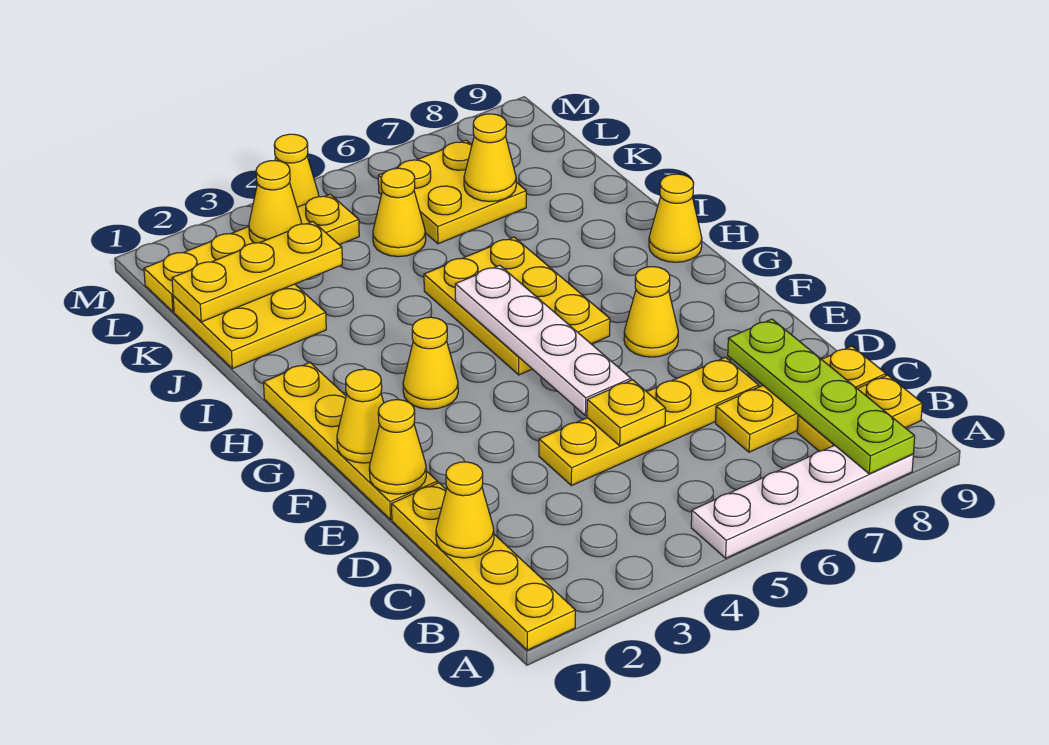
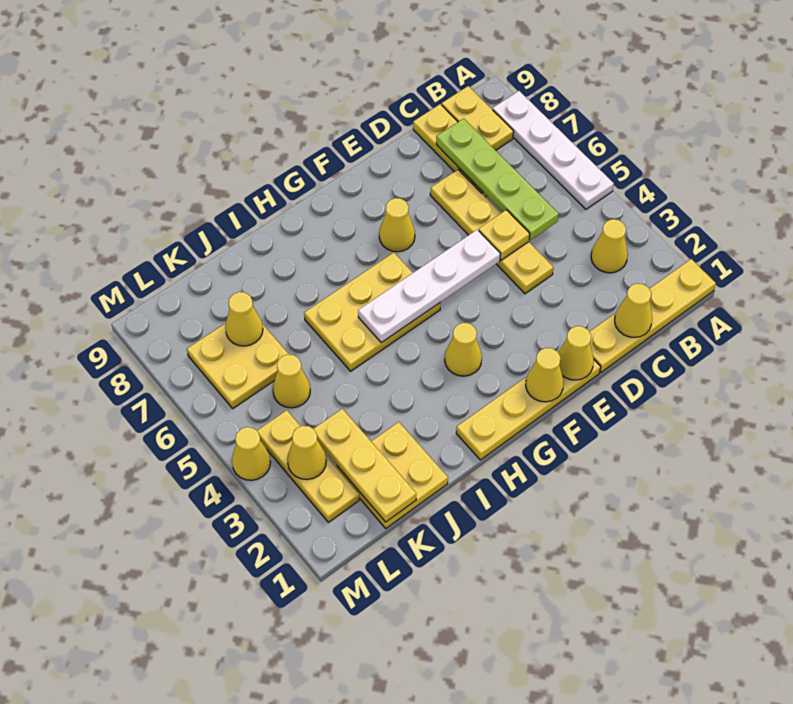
lime plate A8:D8 level 2 -> lime plate C5:C8 level 2
yellow cone H9 level 1 -> yellow cone B3 level 1
yellow plate L1:L4 level 1 -> yellow plate L2:L4 level 1

